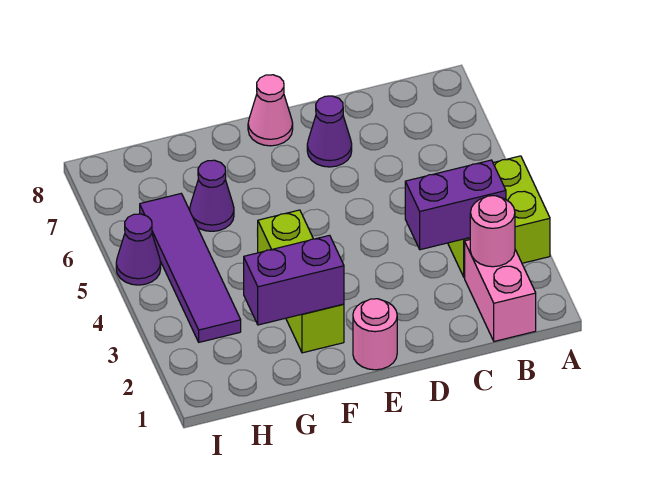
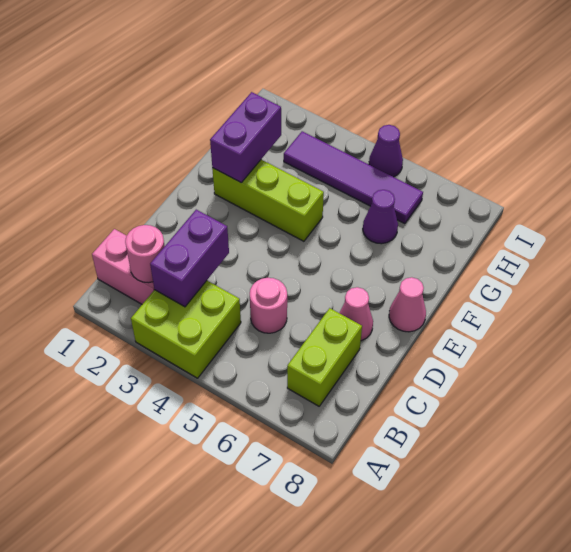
none -> lime brick B7:C7 level 1
purple cone D7 level 1 -> pink cone D7 level 1
pink round brick E1 level 1 -> pink round brick C5 level 1

